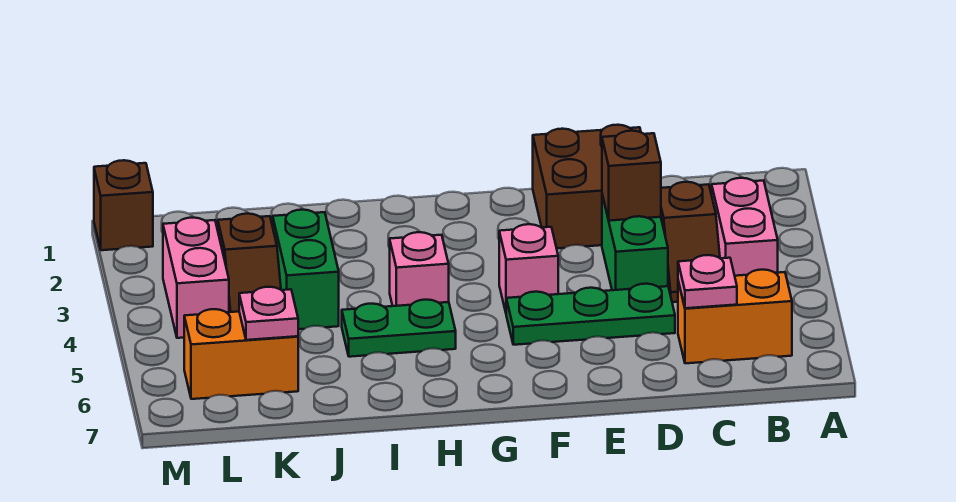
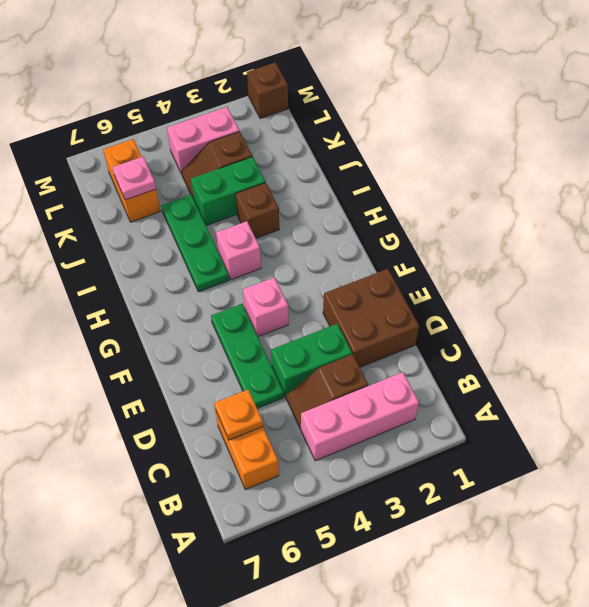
pink brick B3:B4 level 1 -> pink brick B2:B4 level 1
pink plate C6 level 2 -> orange plate C6 level 2
brown brick D3 level 2 -> brown brick I3 level 1
green plate H5:I5 level 1 -> green plate H5:J5 level 1

